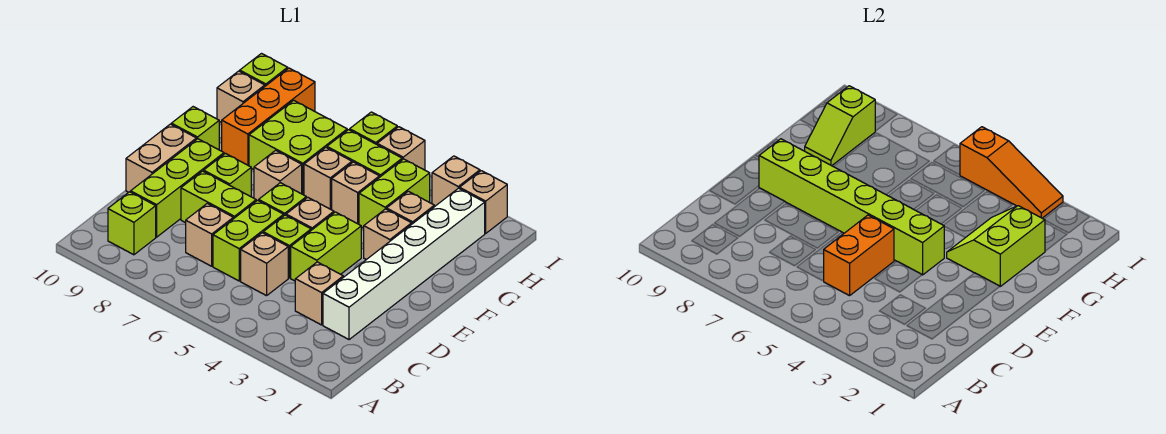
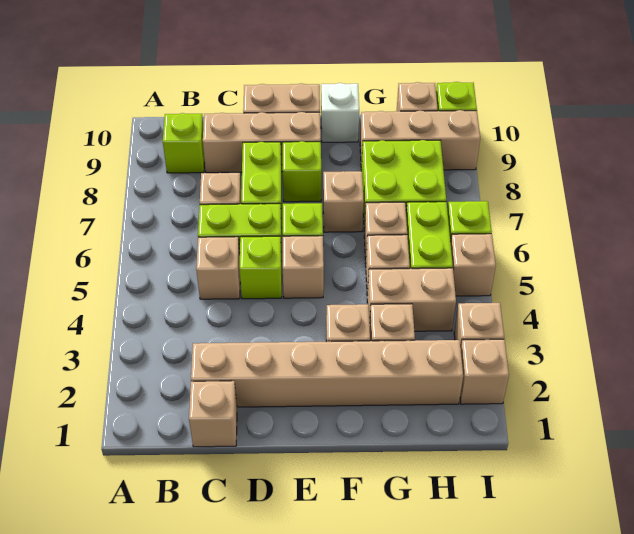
white brick C2:H2 level 1 -> tan brick C2:H2 level 1
tan brick C3 level 1 -> tan brick C1 level 1
orange brick C5:D5 level 2 -> none
lime brick C9:E9 level 1 -> tan brick C9:E9 level 1
lime brick D4:E4 level 1 -> none
lime brick E4:E9 level 2 -> none
lime slope F2:G3 level 2 top 2 -> none
lime brick F10 level 1 -> white brick F10 level 1
lime brick G4:H4 level 1 -> tan brick G4:H4 level 1
orange brick G9:I9 level 1 -> tan brick G9:I9 level 1
lime slope G9:H9 level 2 top H -> none
orange slope I3:I5 level 2 top 5 -> none

